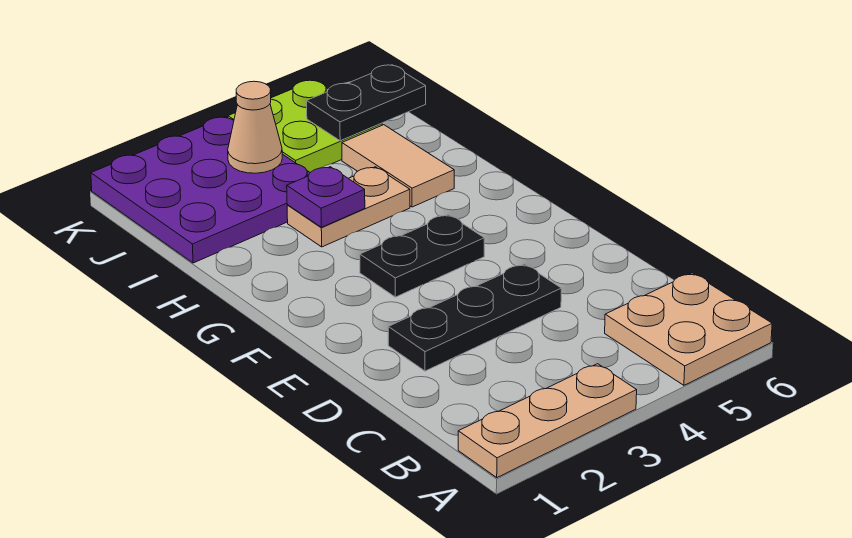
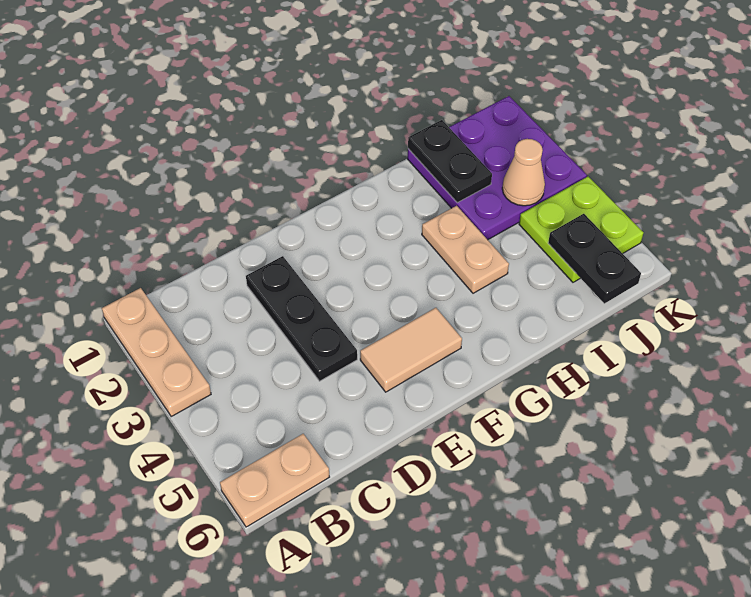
tan plate A5:B6 level 1 -> tan plate A6:B6 level 1
black plate F3:F4 level 1 -> black plate I1:I2 level 2
purple plate H3 level 2 -> none
tan tile H5:I5 level 1 -> tan tile E5:F5 level 1

